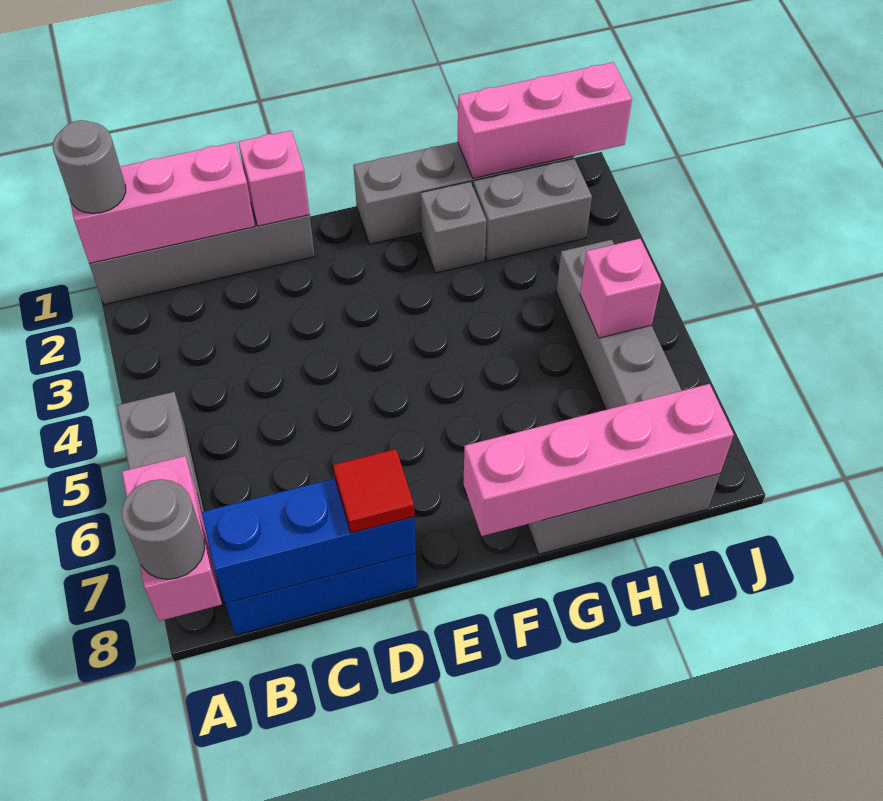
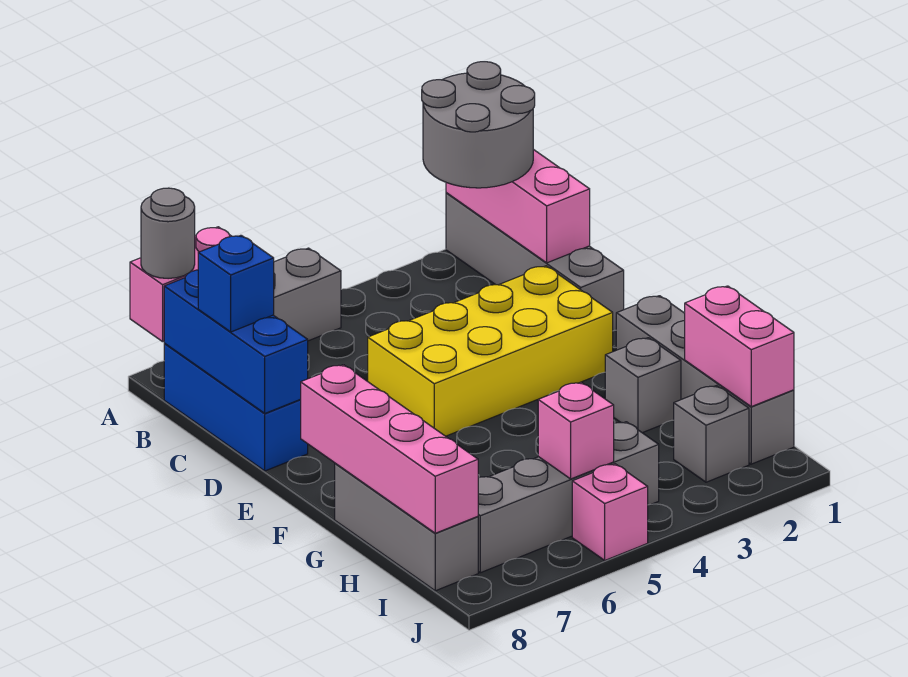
grey round brick A1 level 3 -> grey round brick A1:B2 level 3
none -> blue brick C8 level 3
pink brick D1 level 2 -> pink brick J5 level 1
none -> yellow brick D2:E5 level 1
red tile D8 level 3 -> none
pink brick H1:J1 level 2 -> pink brick H1:I1 level 2
grey brick H2:I2 level 1 -> grey brick I2 level 1

